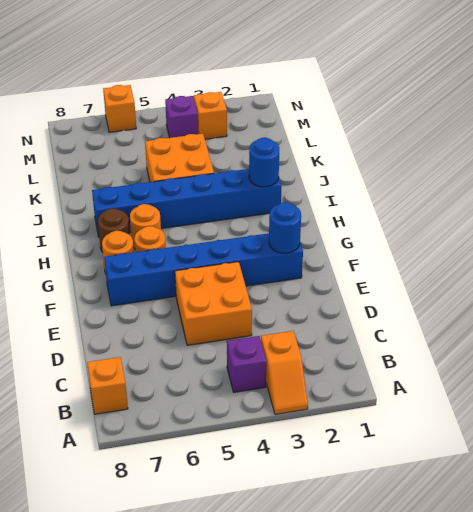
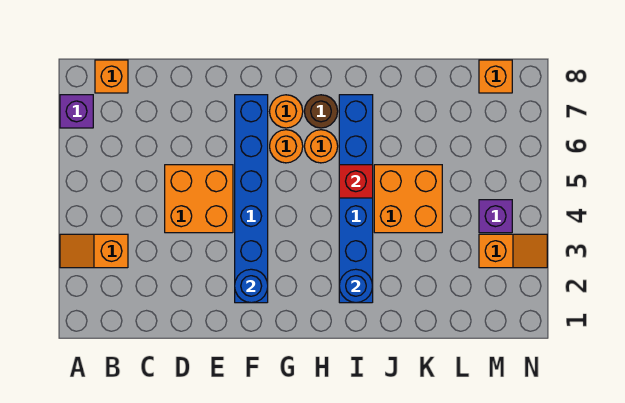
purple brick B4 level 1 -> purple brick A7 level 1
none -> red brick I5 level 2
orange brick N6 level 1 -> orange brick M8 level 1

